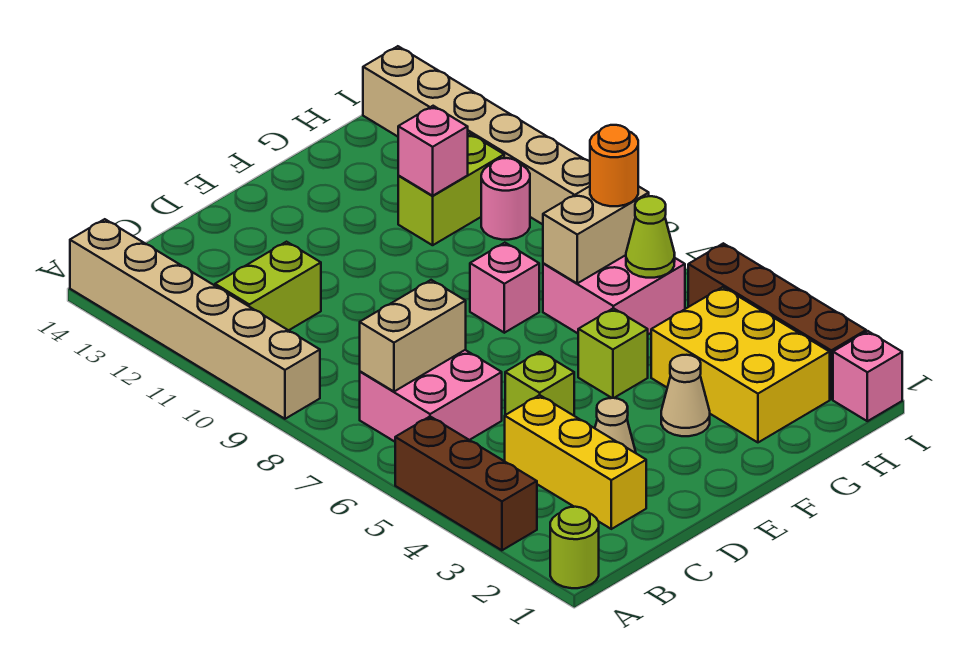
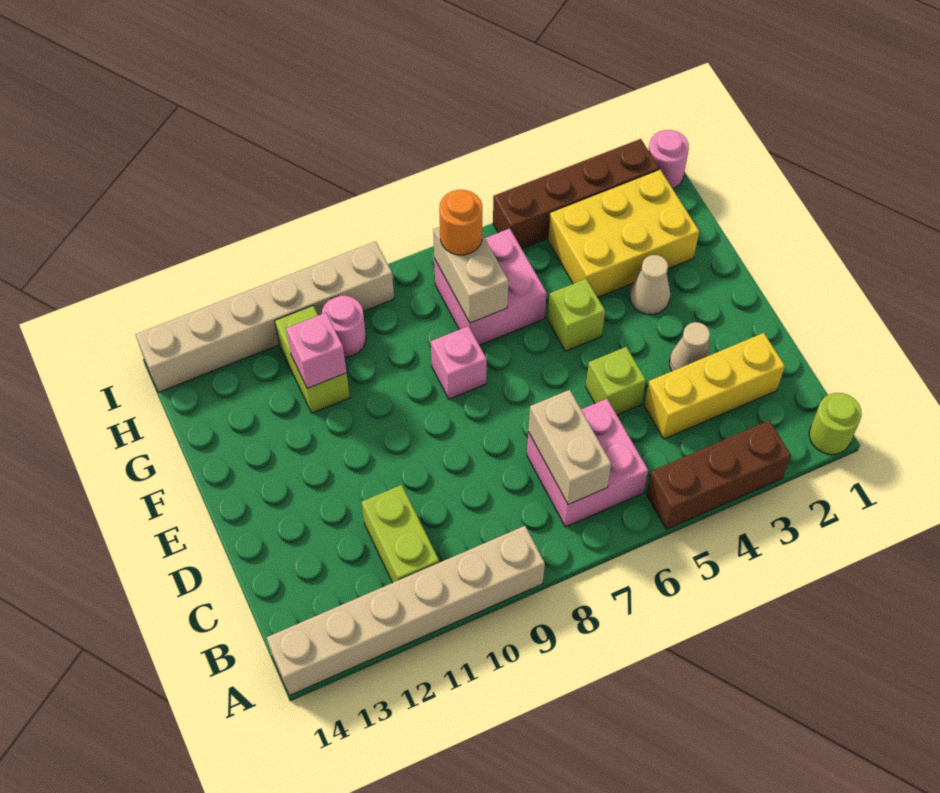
lime cone H6 level 2 -> none
pink brick I1 level 1 -> pink round brick I1 level 1

